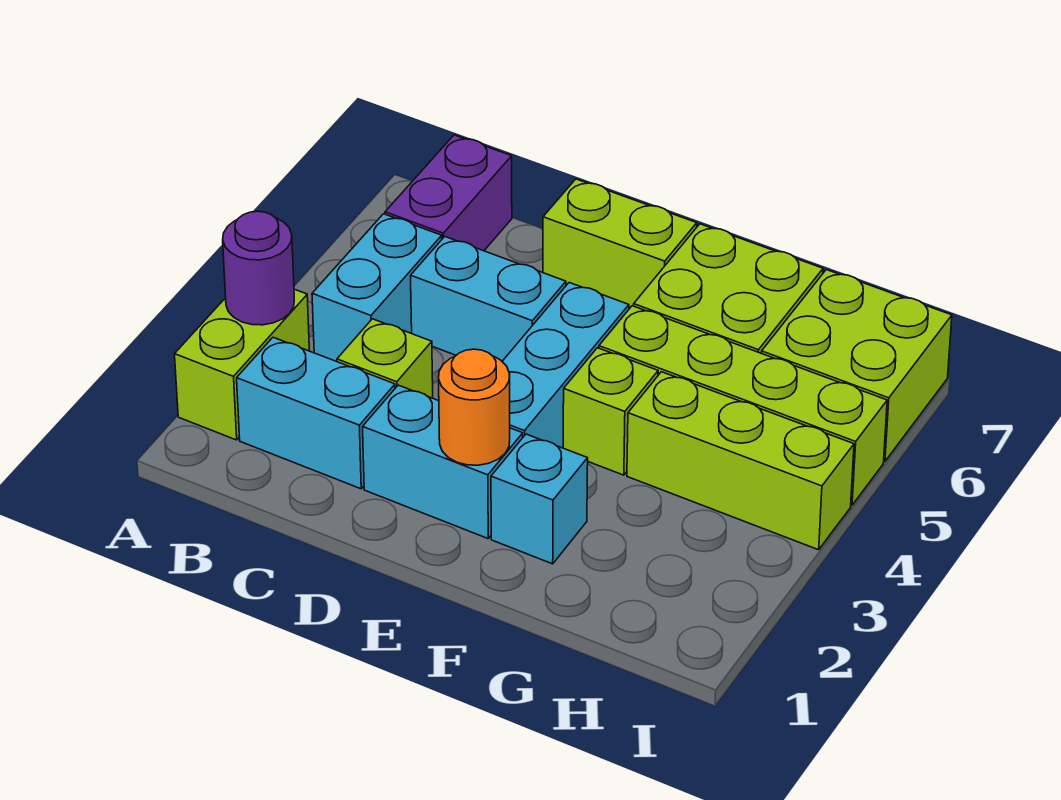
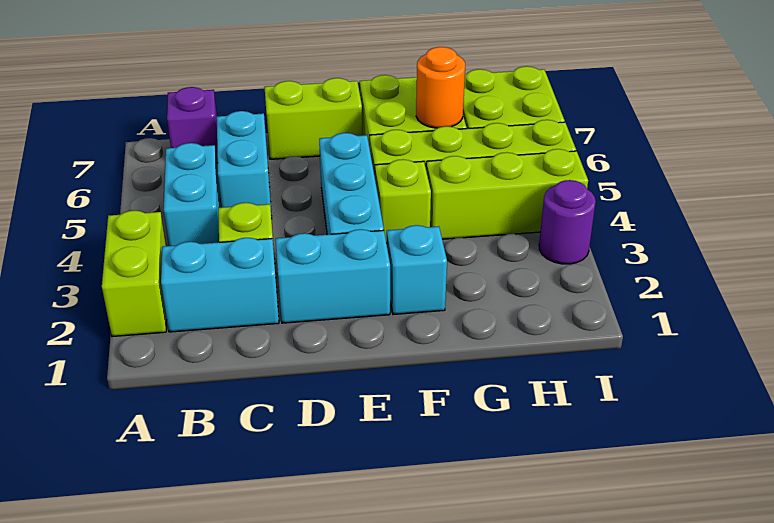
purple round brick A3 level 2 -> purple round brick I3 level 1
purple brick B6:B7 level 1 -> purple brick B7 level 1
cyan brick C5:D5 level 1 -> cyan brick C5:C6 level 1
orange round brick E2 level 2 -> orange round brick G6 level 2

